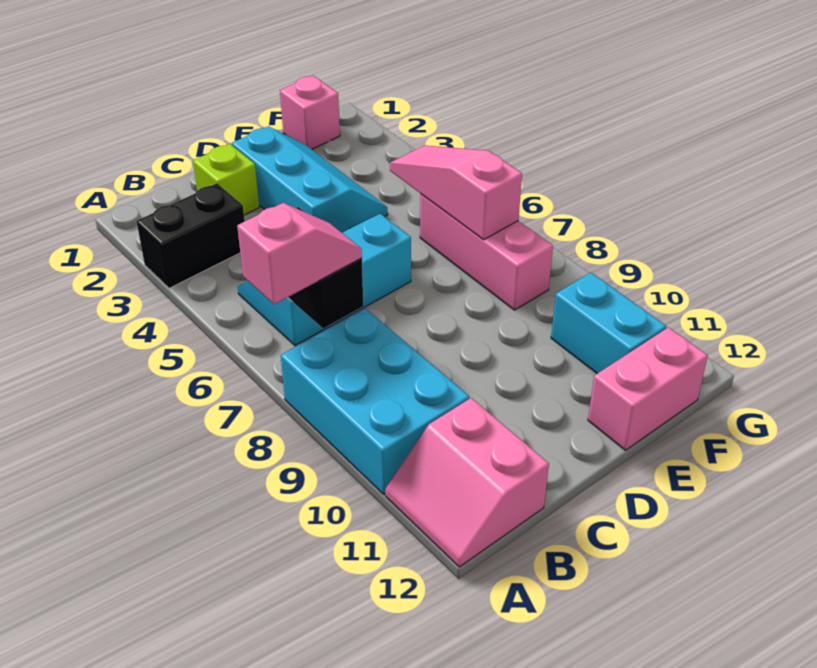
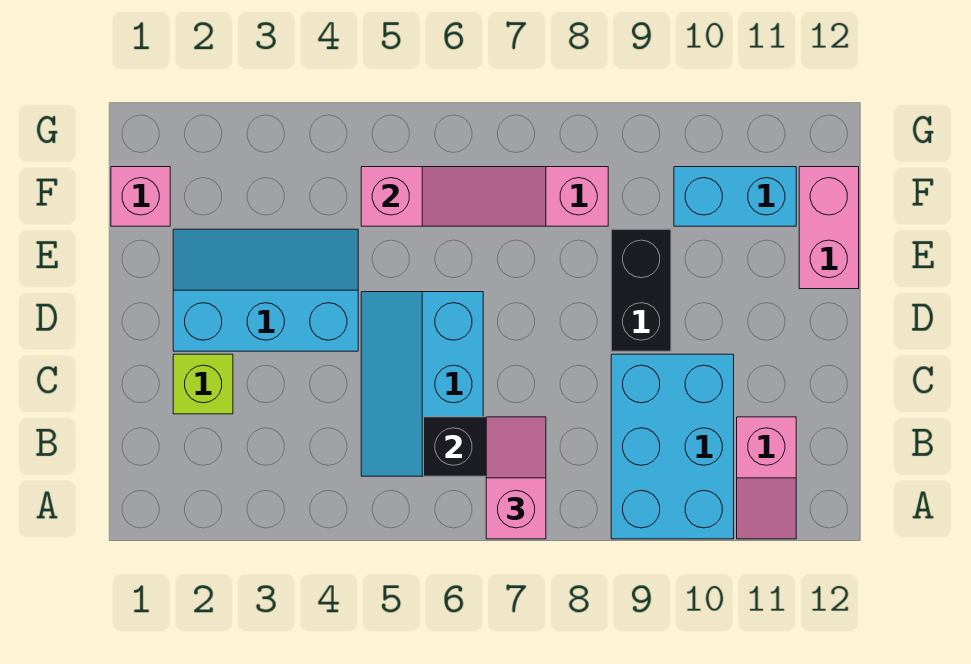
black brick A3:B3 level 1 -> black brick D9:E9 level 1
cyan brick A8:B10 level 1 -> cyan brick A9:C10 level 1
pink slope A11:B12 level 1 top B -> pink slope A11:B11 level 1 top B
pink slope F5:F7 level 2 top 7 -> pink slope F5:F7 level 2 top 5

